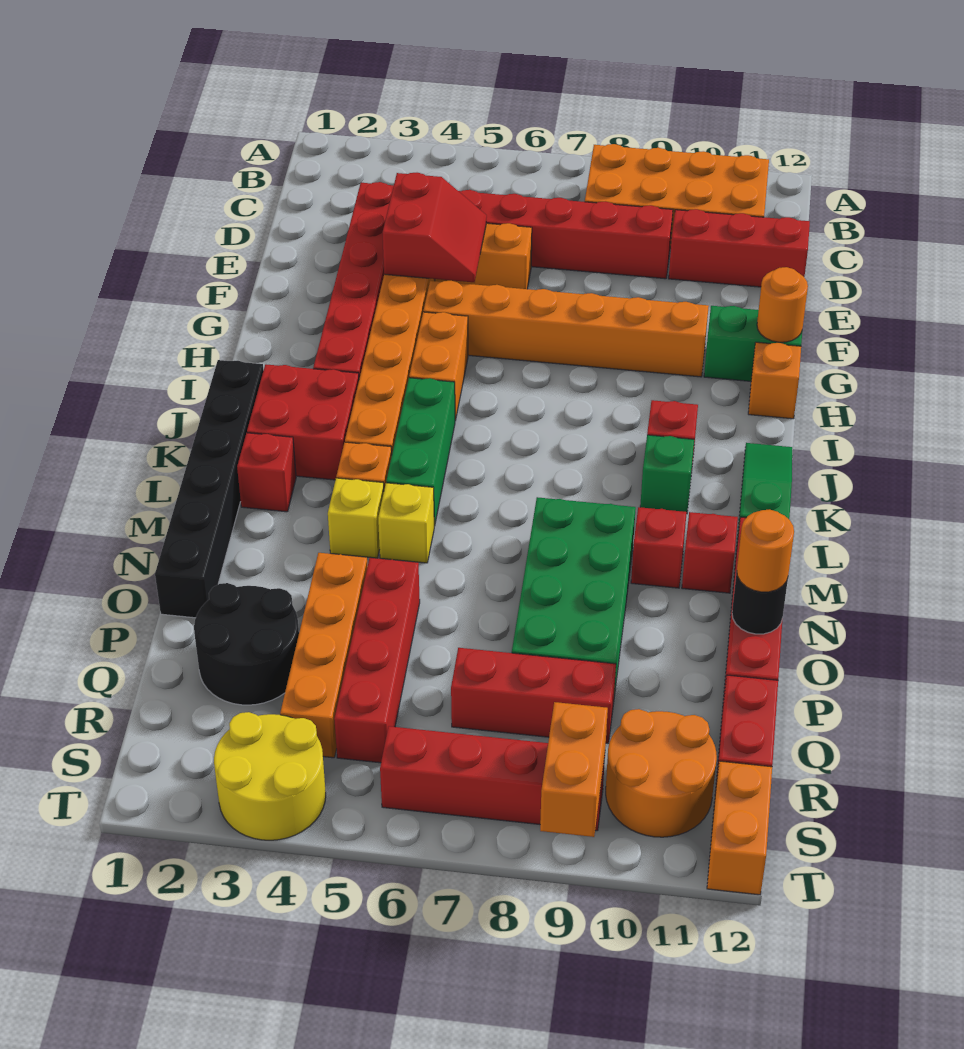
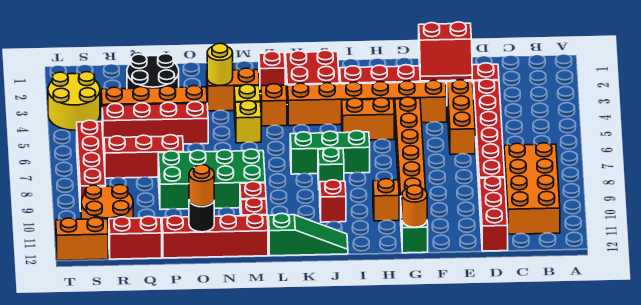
red slope E4:F5 level 2 top 4 -> red slope E2:F3 level 2 top 2
orange brick H12 level 1 -> orange brick H10 level 1
black brick J1:O1 level 1 -> none
green brick J5:L5 level 1 -> green brick I7:K7 level 1
green brick K10 level 1 -> green brick J8 level 1
none -> yellow round brick N3 level 2
red brick Q7:Q9 level 1 -> red brick P7:R7 level 1
orange brick S9:T9 level 2 -> orange brick M3:N3 level 1

